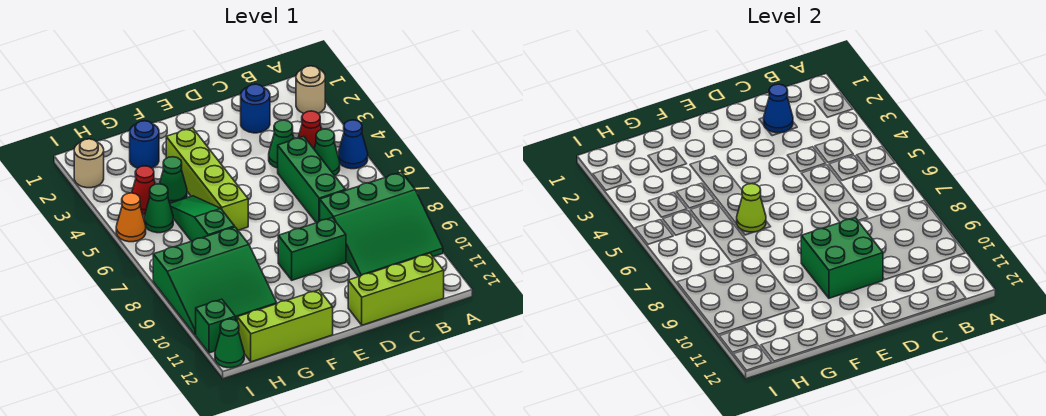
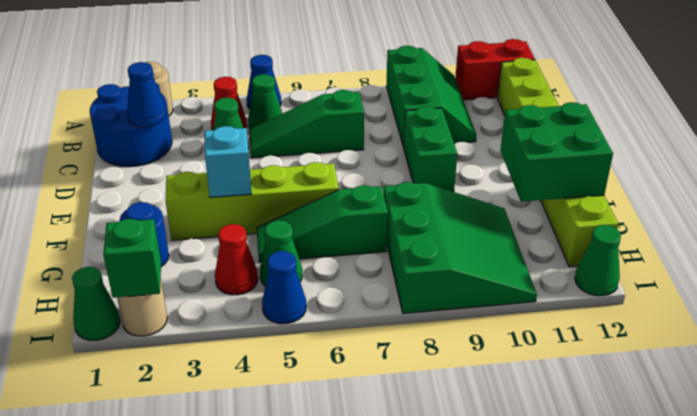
green slope A8:C10 level 1 top 8 -> green slope A9:C10 level 1 top 9
none -> red brick A11:A12 level 1
blue round brick C2 level 1 -> blue round brick B1:C2 level 1
green brick C5:C7 level 1 -> green slope C5:C7 level 1 top 7
green brick D9:E10 level 2 -> green brick F11:G12 level 2
none -> cyan brick F4 level 2
lime cone F6 level 2 -> none
green cone G4 level 1 -> green cone I1 level 1
orange cone I5 level 1 -> blue cone I5 level 1
green brick I11 level 1 -> green brick I2 level 2

